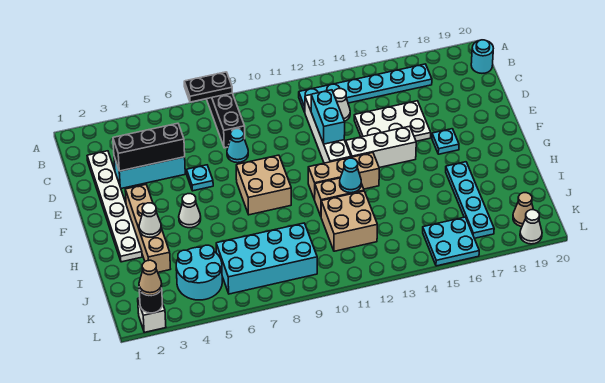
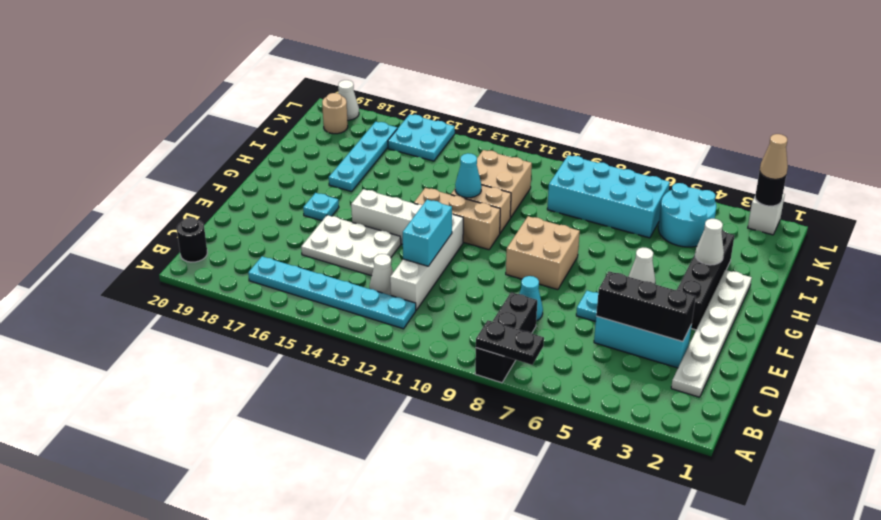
cyan round brick B20 level 1 -> black round brick B20 level 1
tan brick F3:I3 level 1 -> black brick F3:I3 level 1
tan cone K19 level 1 -> tan round brick K19 level 1

